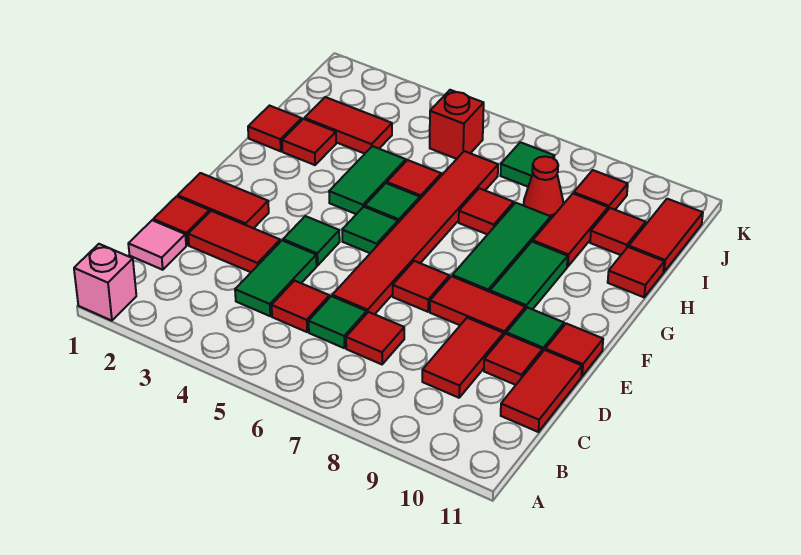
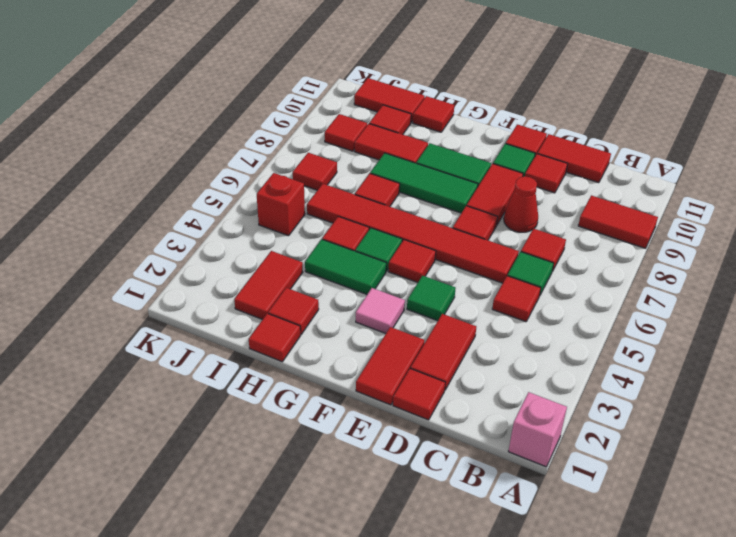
pink tile C1 level 1 -> pink tile F3 level 1
green tile C4:D4 level 1 -> none
red tile C9:D9 level 1 -> red tile A9:B9 level 1
green tile F5 level 1 -> red tile F5 level 1
red cone I8 level 1 -> red cone D8 level 1
green tile J7 level 1 -> red tile J7 level 1

